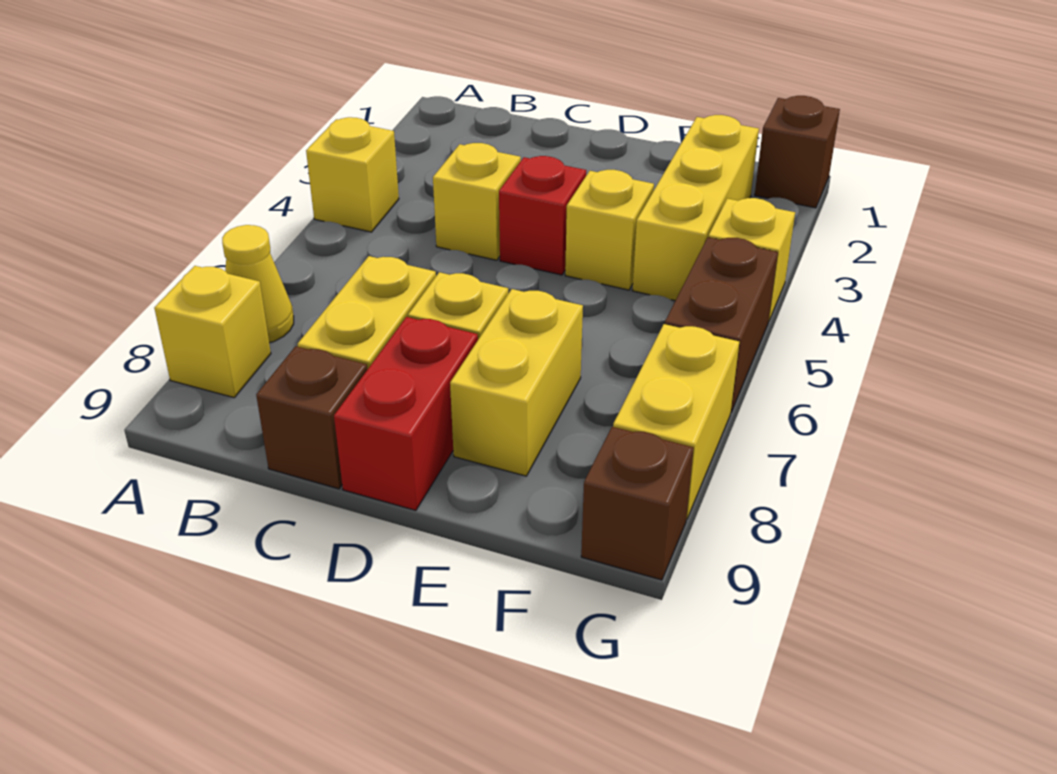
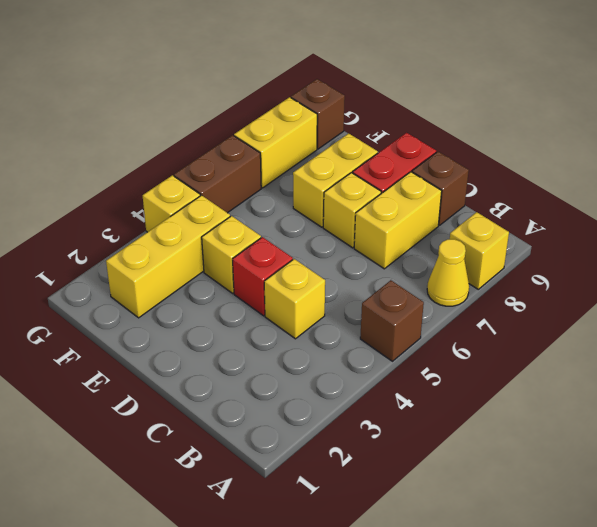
yellow brick A4 level 1 -> none
brown brick G1 level 1 -> brown brick A5 level 1

